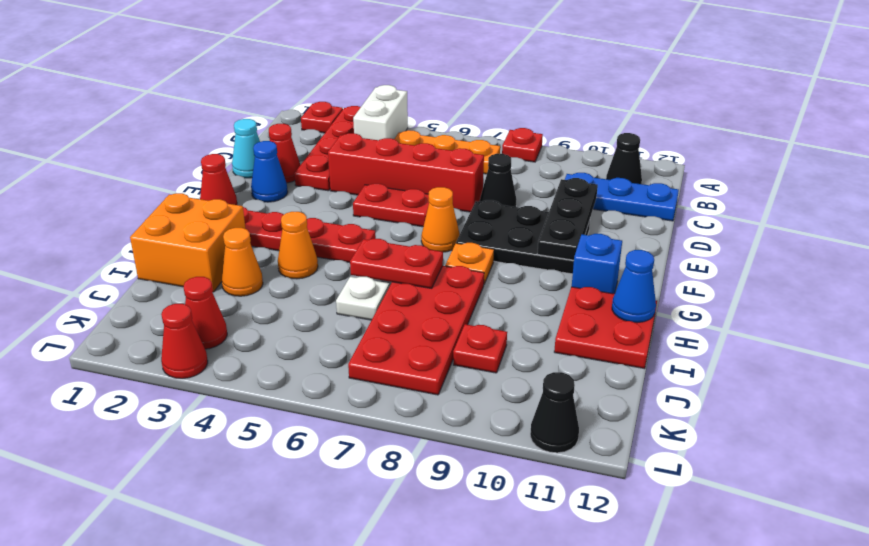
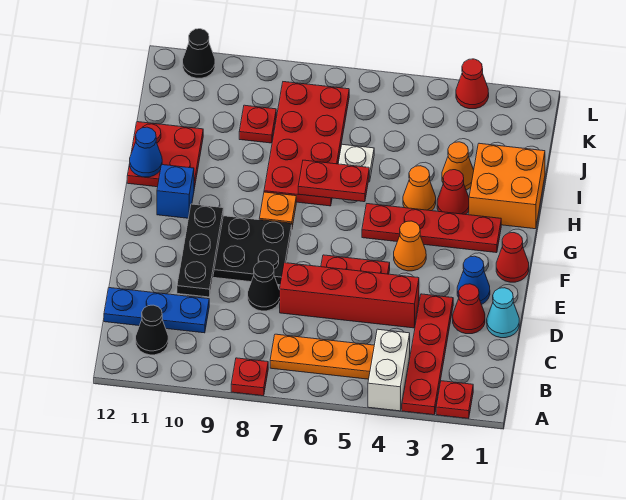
orange cone F7 level 1 -> orange cone F4 level 1
red cone K3 level 1 -> red cone H3 level 1

